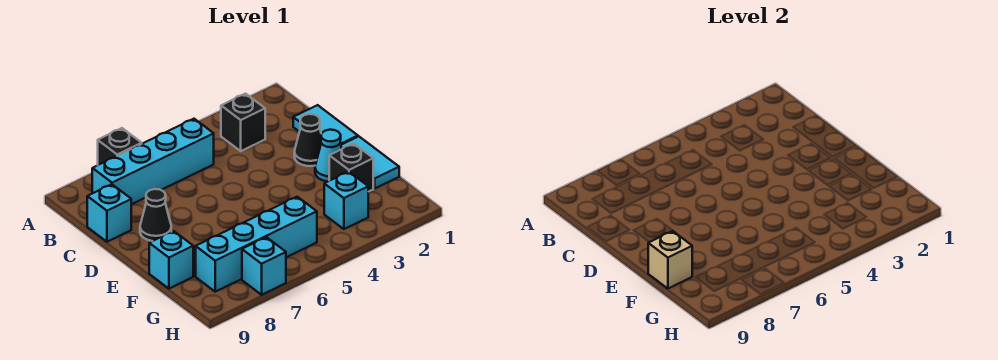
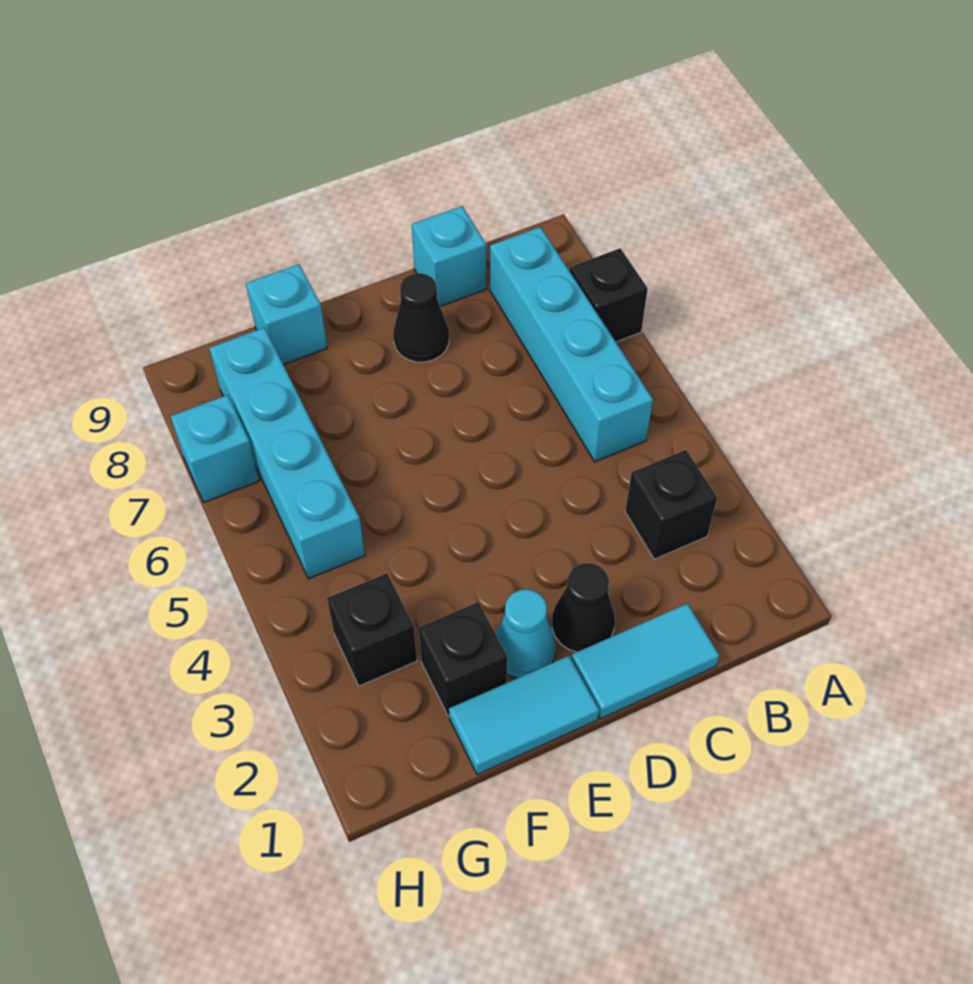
tan brick F9 level 2 -> none
cyan brick G3 level 1 -> black brick G3 level 1

